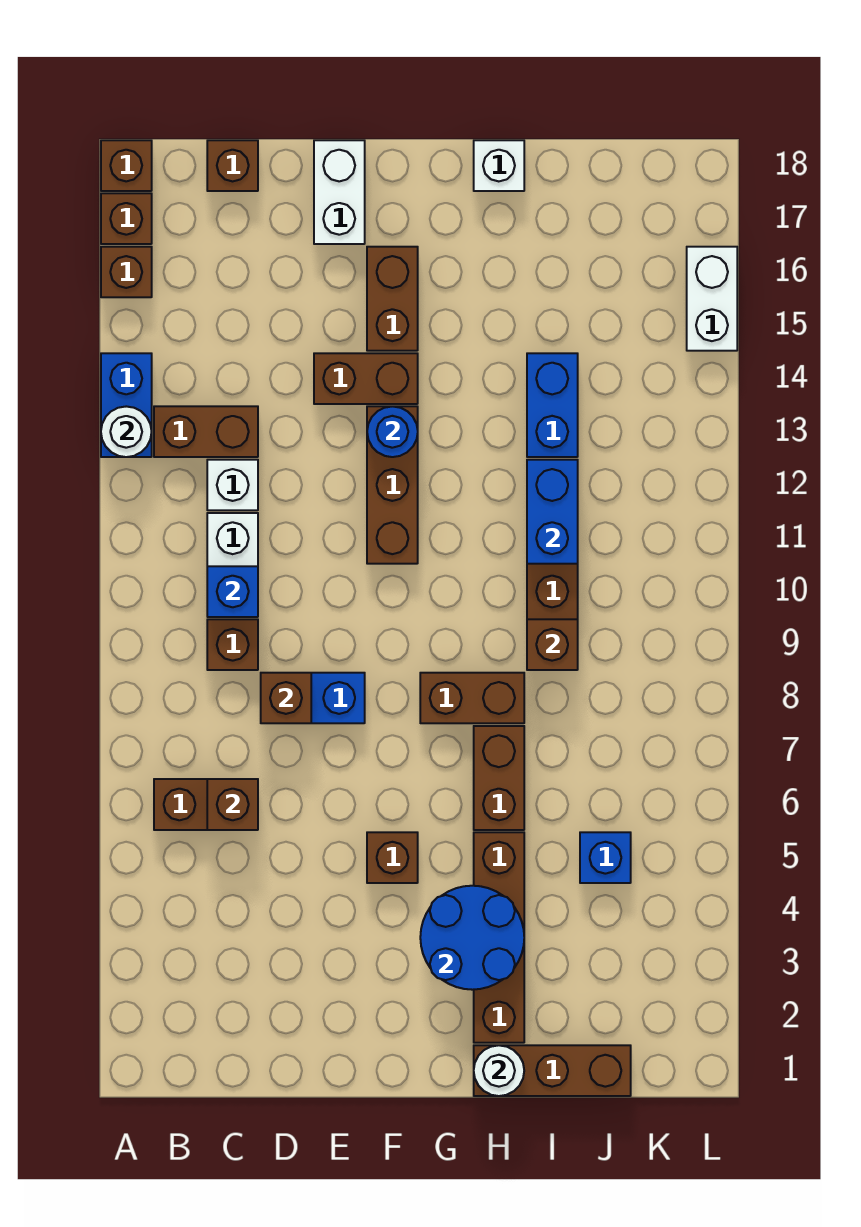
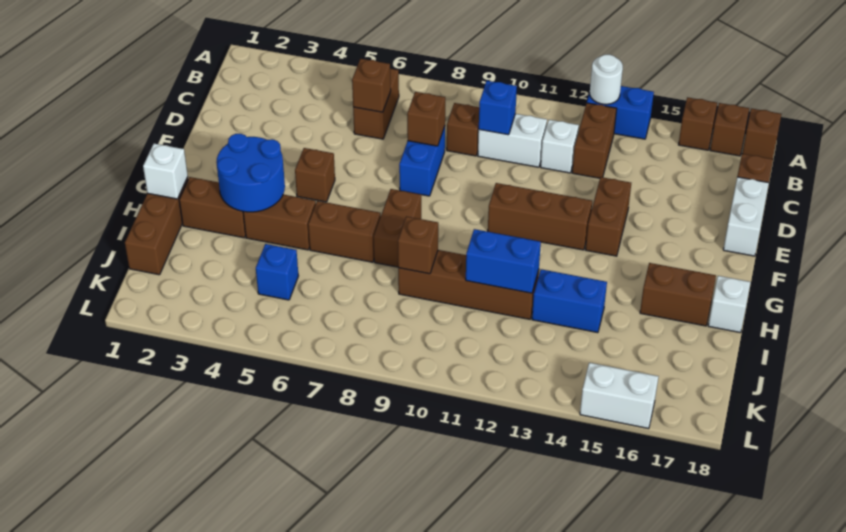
white brick E17:E18 level 1 -> white brick D18:E18 level 1
blue round brick F13 level 2 -> none
brown brick F15:F16 level 1 -> brown brick H16:H17 level 1
white round brick H1 level 2 -> white brick H1 level 2

